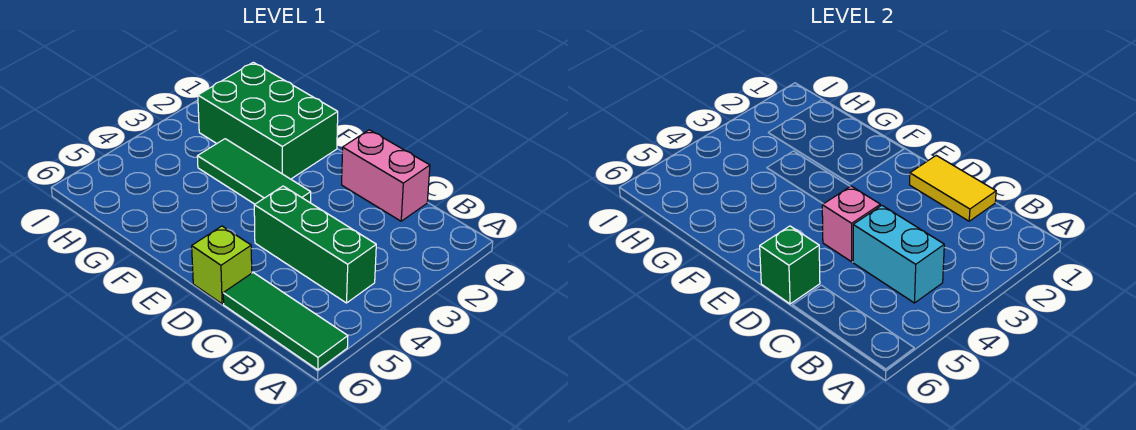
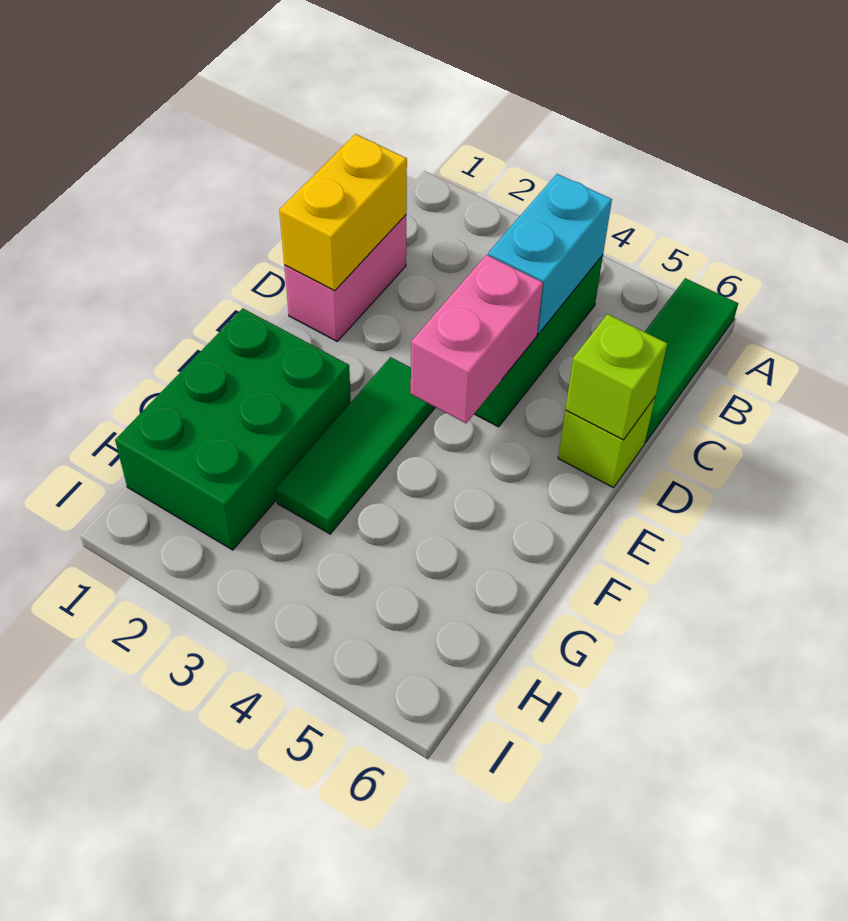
yellow tile C1:D1 level 2 -> yellow brick C1:D1 level 2
pink brick D4 level 2 -> pink brick D4:E4 level 2
green brick D6 level 2 -> lime brick D6 level 2

